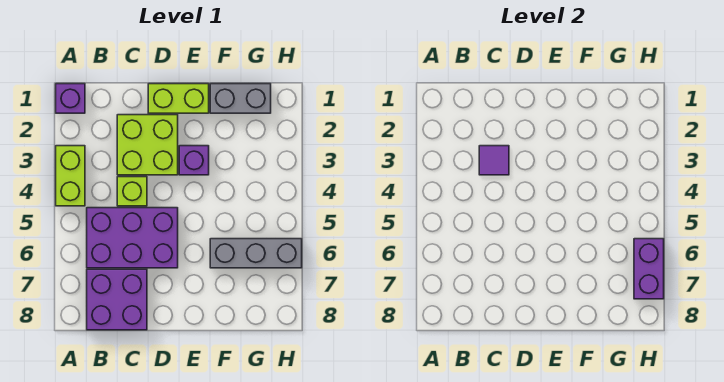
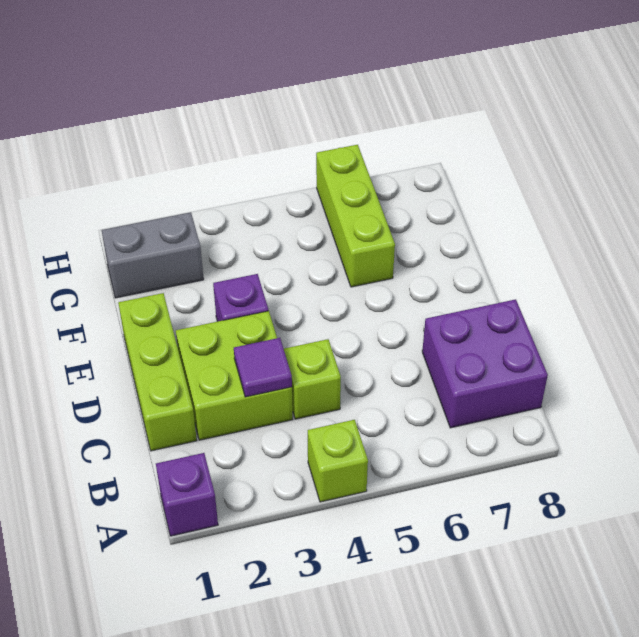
lime brick A3:A4 level 1 -> lime brick A4 level 1
purple brick B5:D6 level 1 -> none
lime brick D1:E1 level 1 -> lime brick C1:E1 level 1
grey brick F1:G1 level 1 -> grey brick G1:G2 level 1
grey brick F6:H6 level 1 -> lime brick F6:H6 level 1
purple brick H6:H7 level 2 -> none

